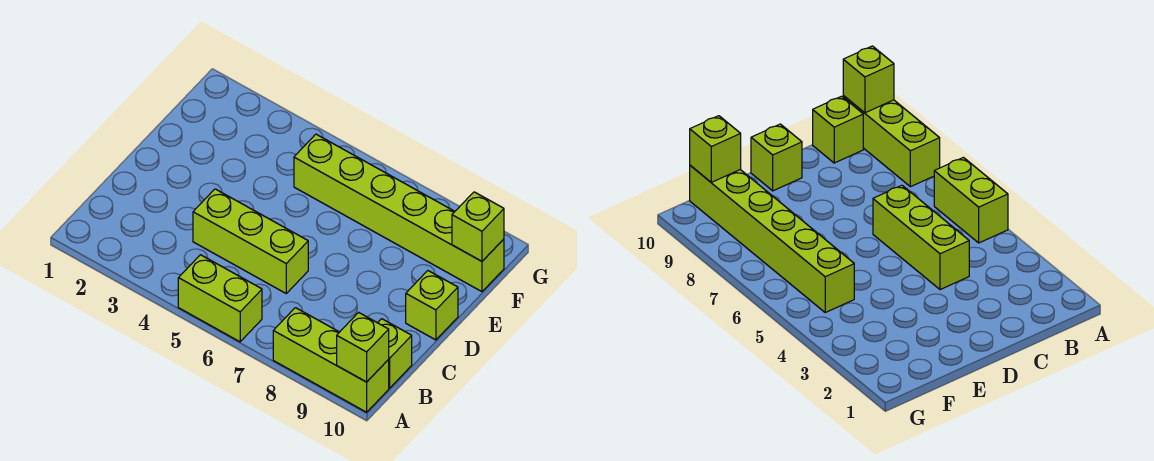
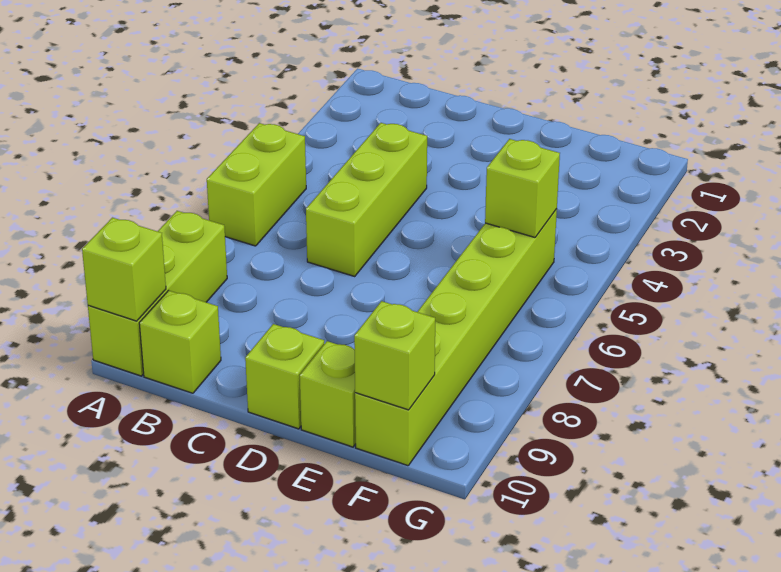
none -> lime brick E10 level 1
none -> lime brick F5 level 2

